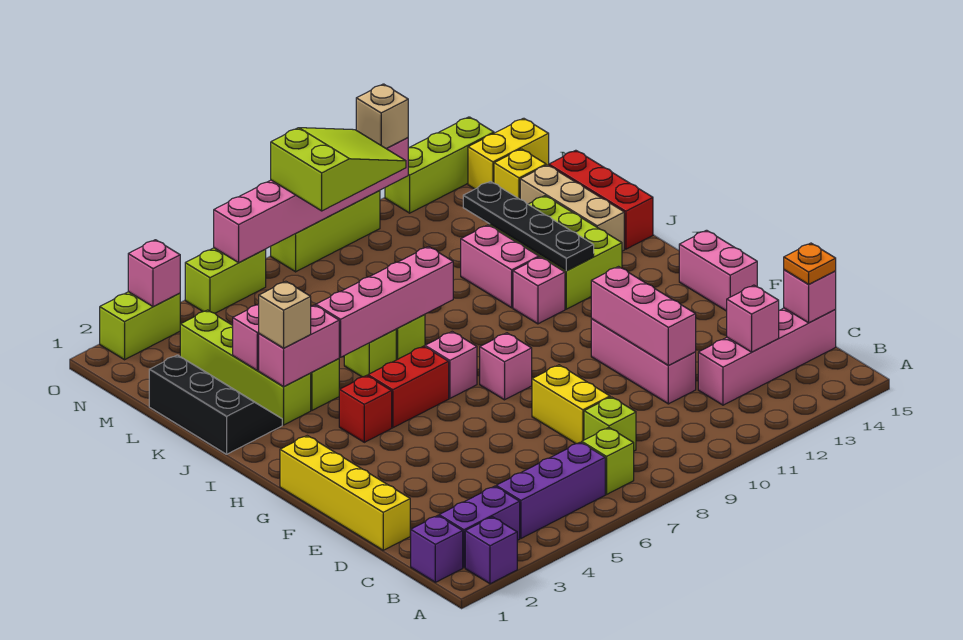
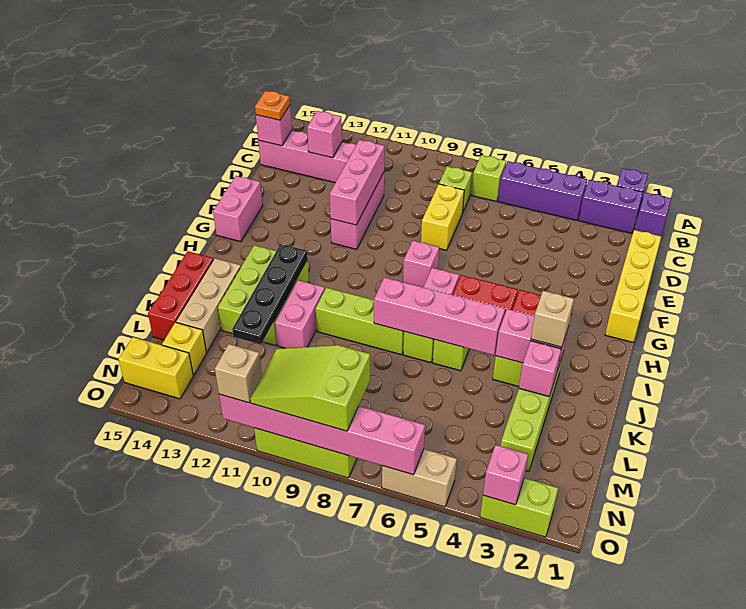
pink brick I11 level 1 -> none
black slope J1:L2 level 1 top 1 -> none
lime brick O5:O6 level 1 -> tan brick O5:O6 level 1
lime brick O12:O14 level 1 -> lime brick J8:J10 level 1

